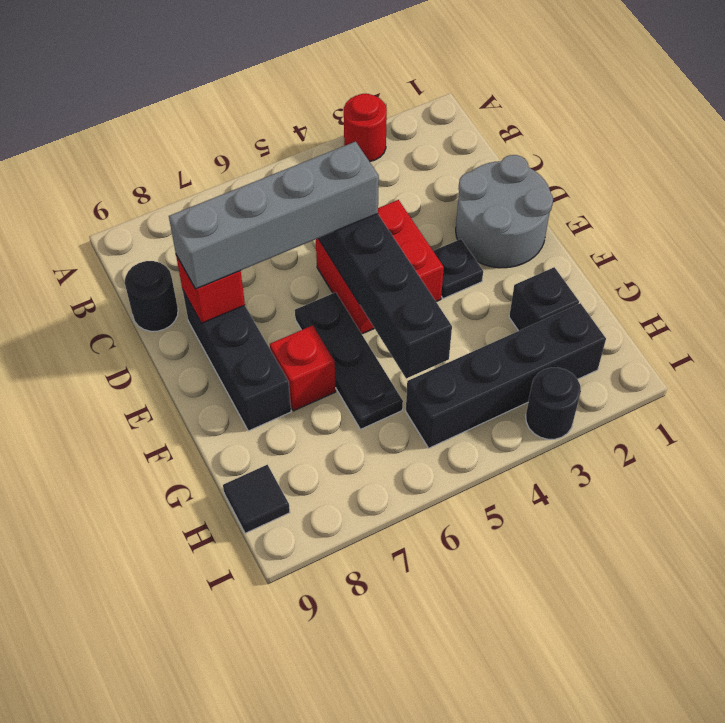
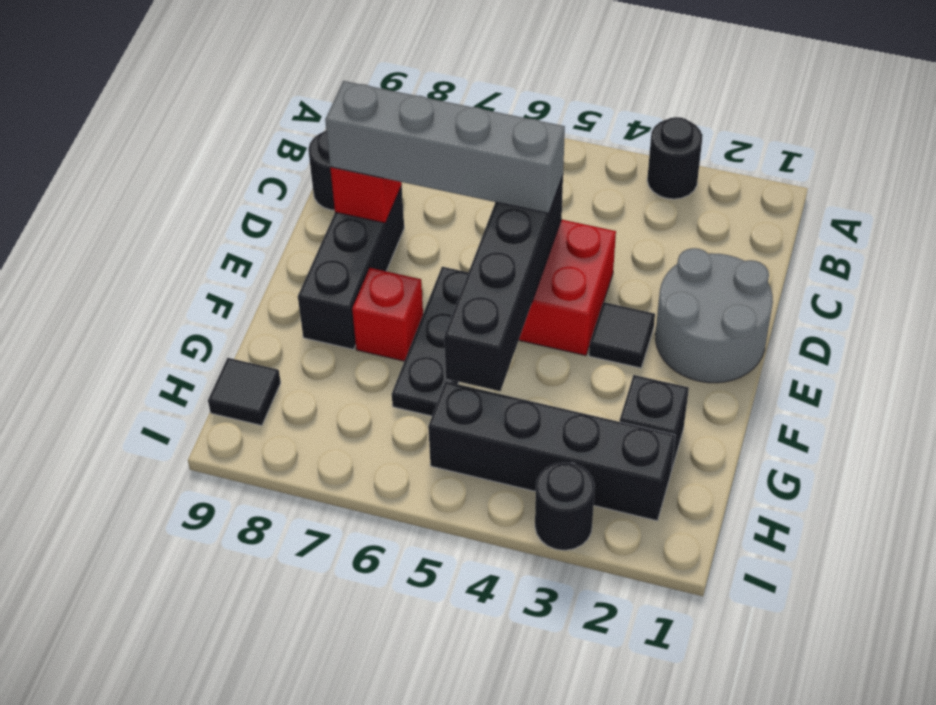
red round brick A3 level 1 -> black round brick A3 level 1
black plate E3 level 1 -> black tile E3 level 1

